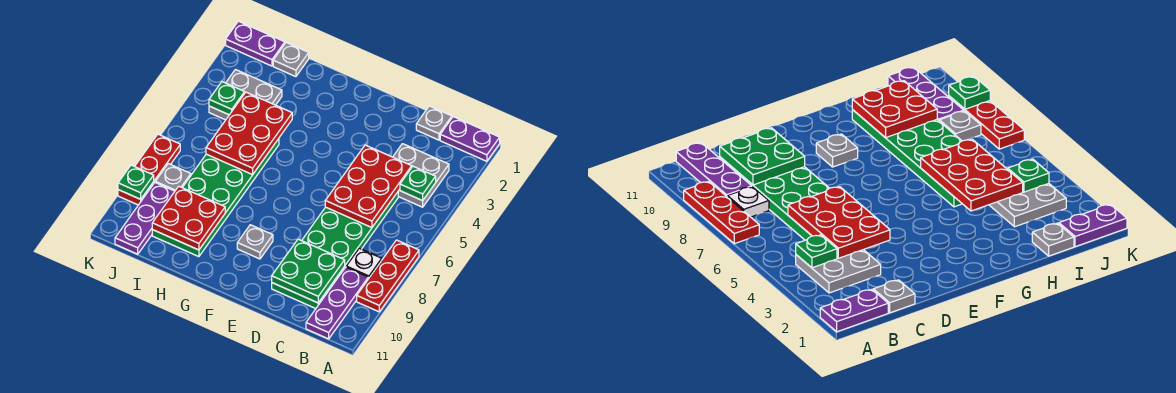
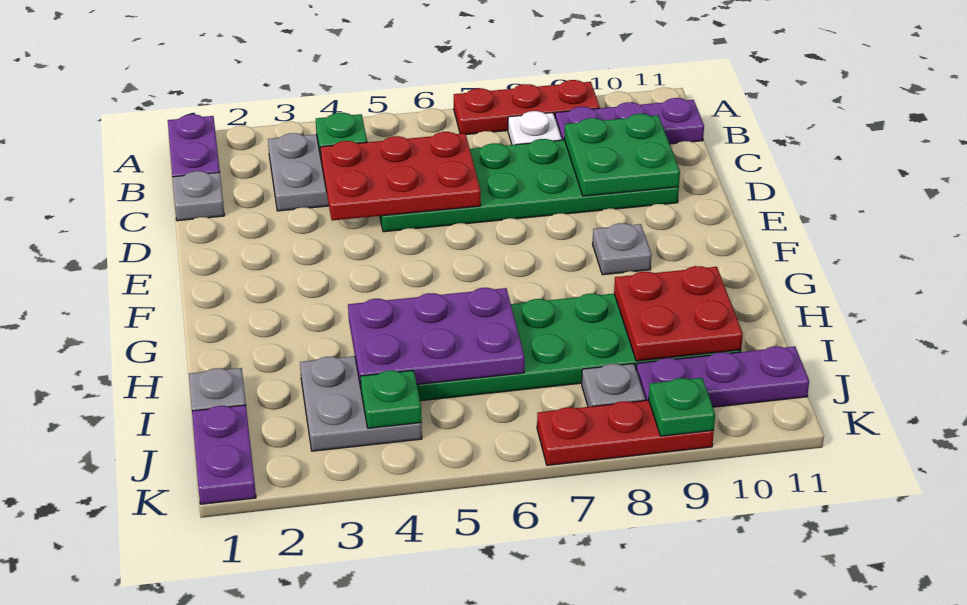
red plate H4:I6 level 2 -> purple plate H4:I6 level 2

